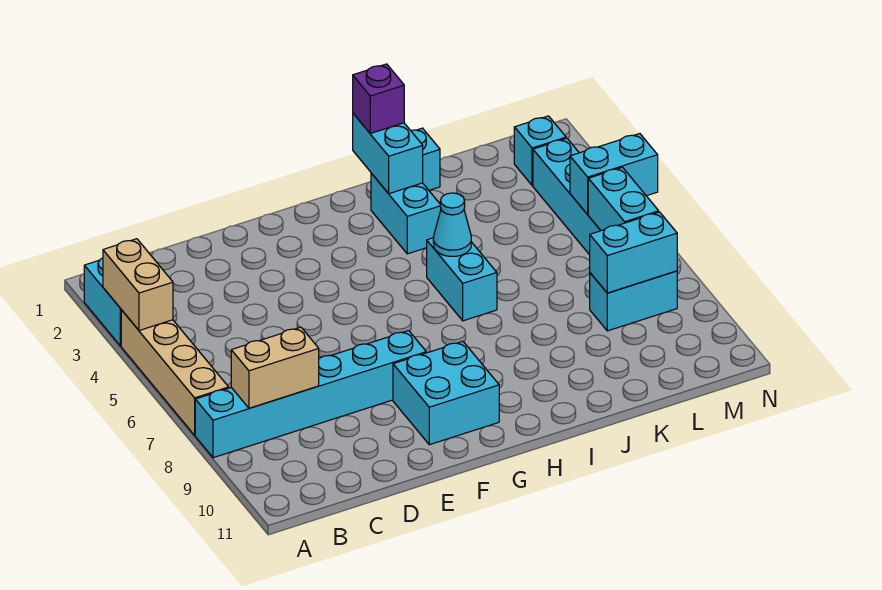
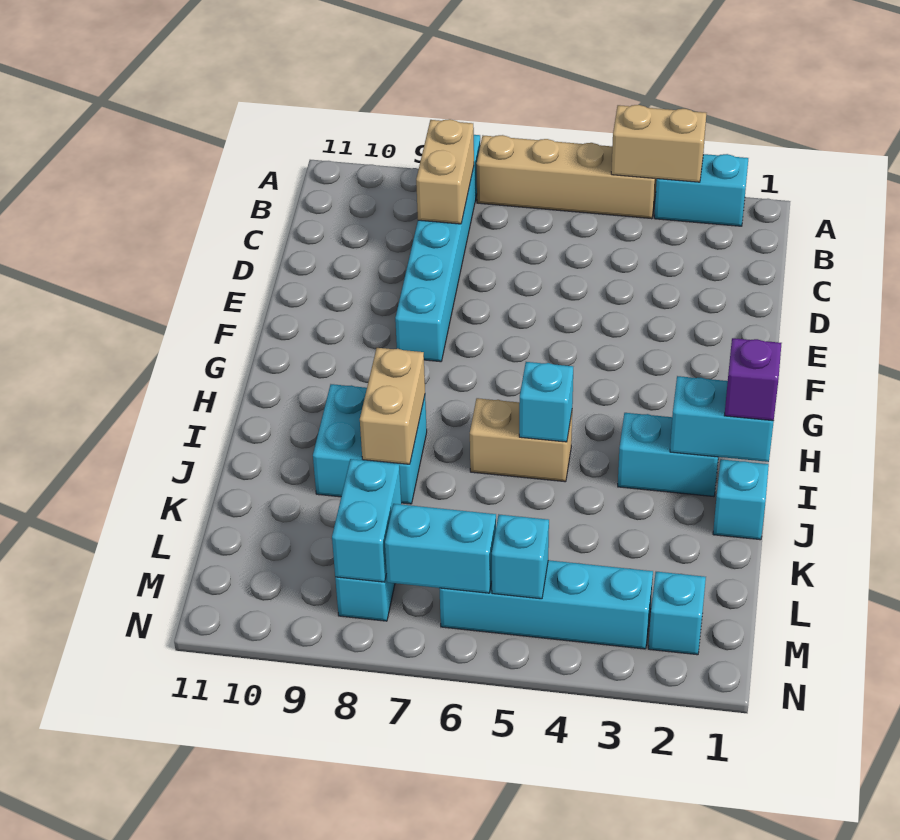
cyan brick F9:G10 level 1 -> cyan brick I8:J9 level 1
cyan brick I5:I6 level 1 -> tan brick I5:I6 level 1
cyan cone I5 level 2 -> cyan brick I5 level 2
none -> tan brick I8:J8 level 2
cyan brick M5:N5 level 2 -> cyan brick M5 level 2

